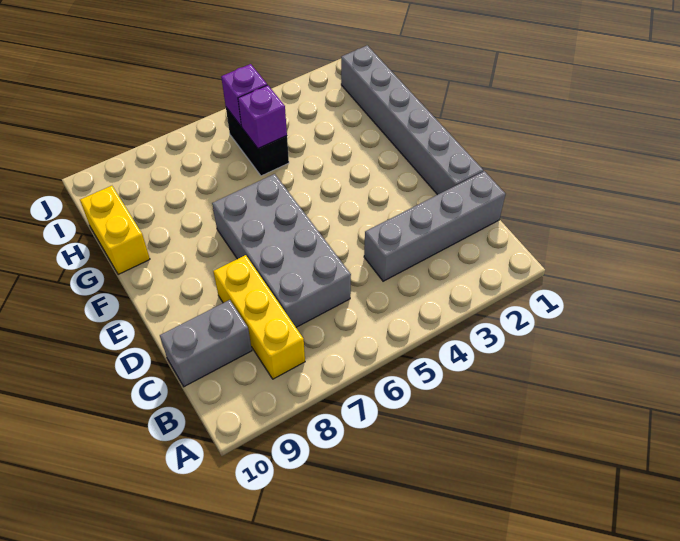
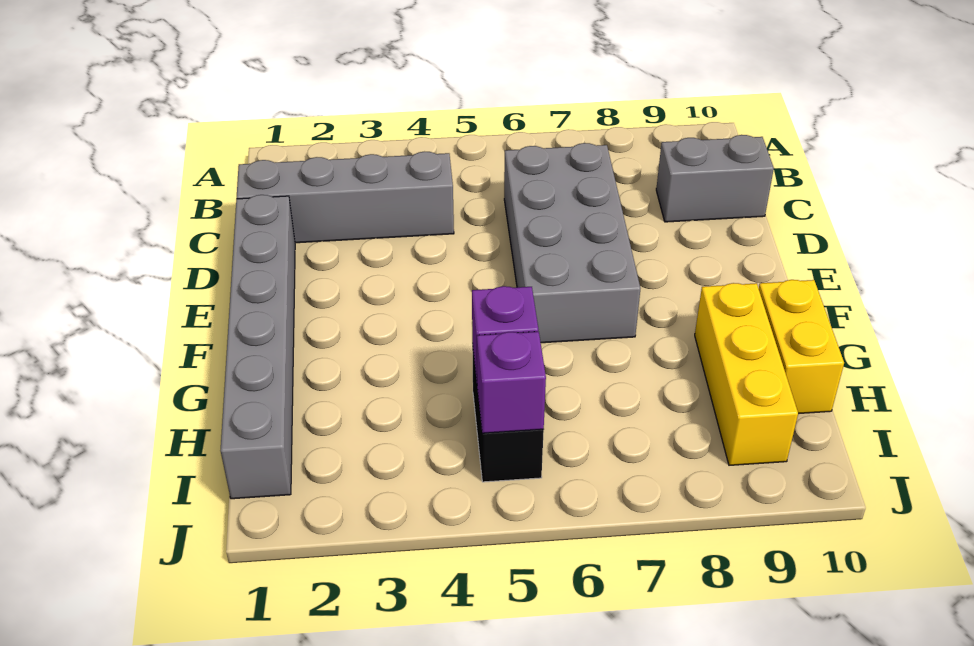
yellow brick B8:D8 level 1 -> yellow brick G9:I9 level 1

